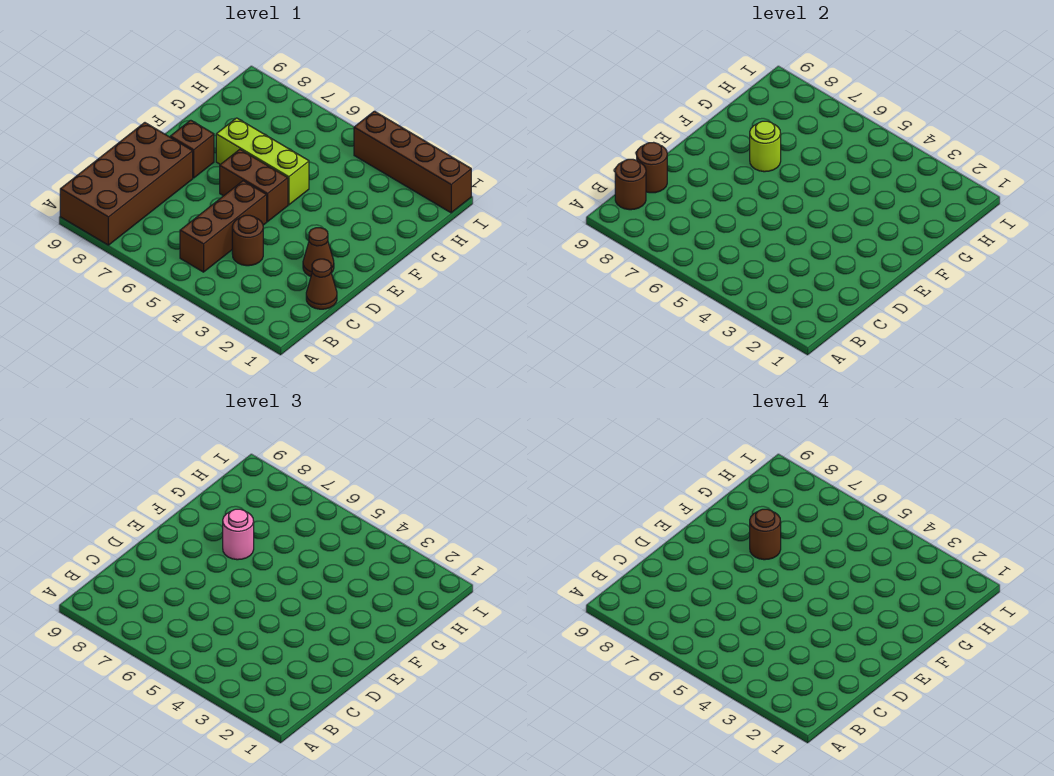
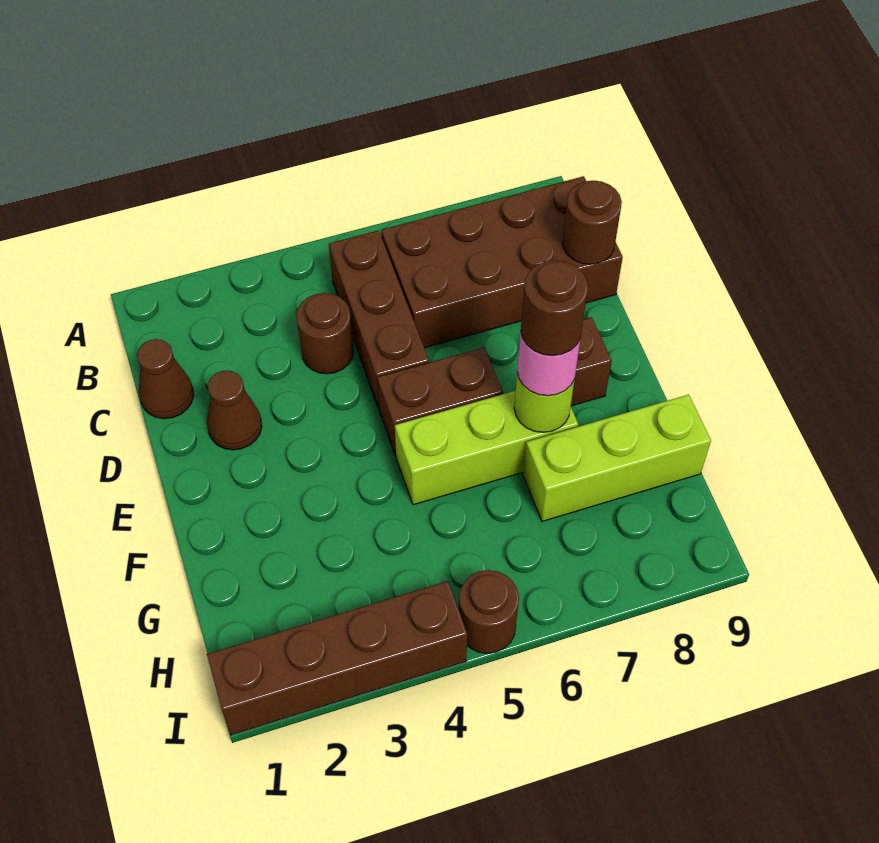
brown brick A8:D9 level 1 -> brown brick B6:C9 level 1
brown round brick B9 level 2 -> brown round brick I5 level 1
none -> lime brick G7:G9 level 1

